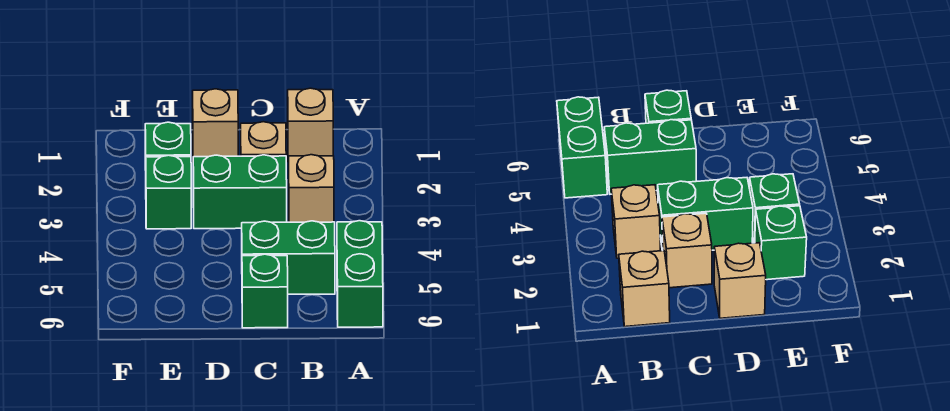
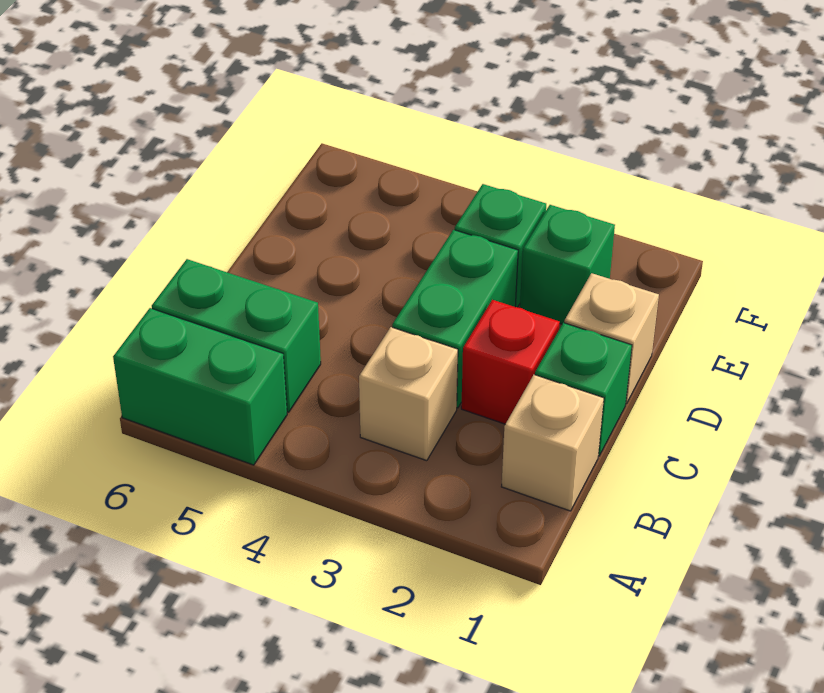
green brick B5:C5 level 1 -> green brick B5:B6 level 1
tan brick C2 level 1 -> red brick C2 level 1
green brick C6 level 1 -> green brick C1 level 1

